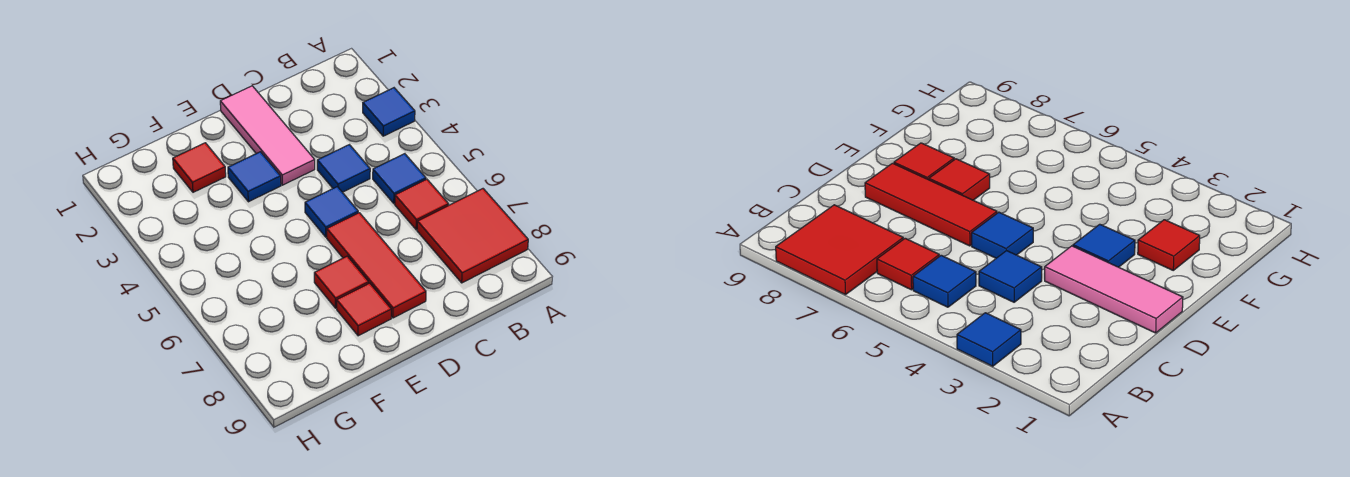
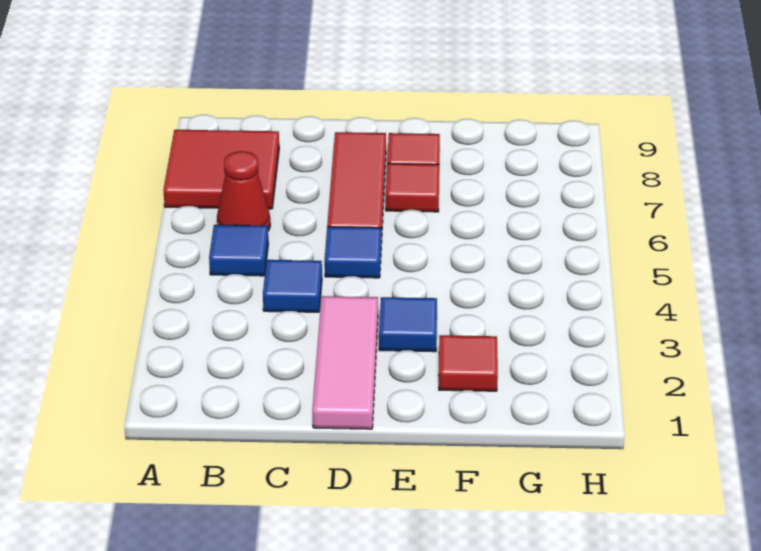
blue tile A3 level 1 -> none
red tile B6 level 1 -> red cone B6 level 1

